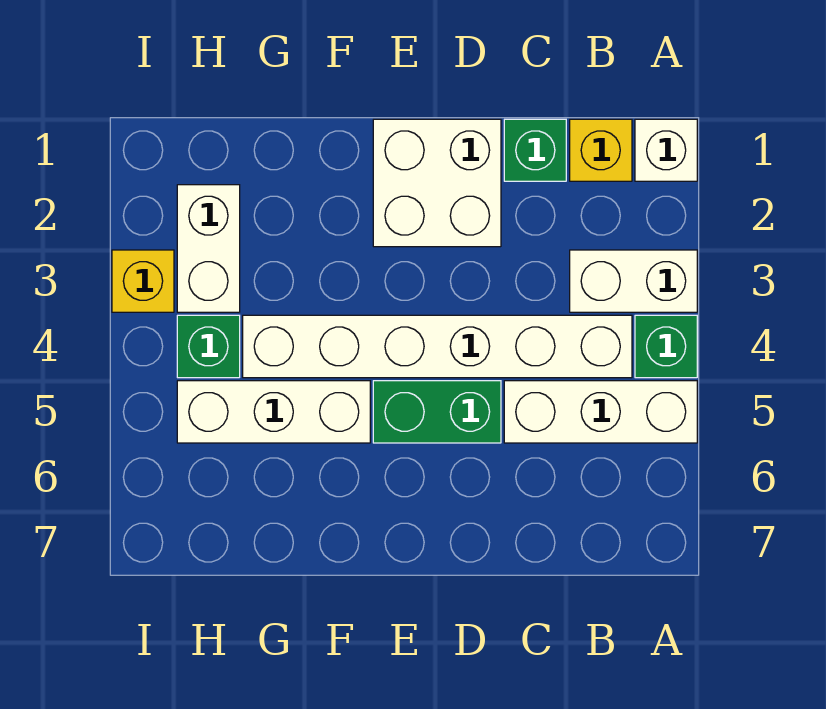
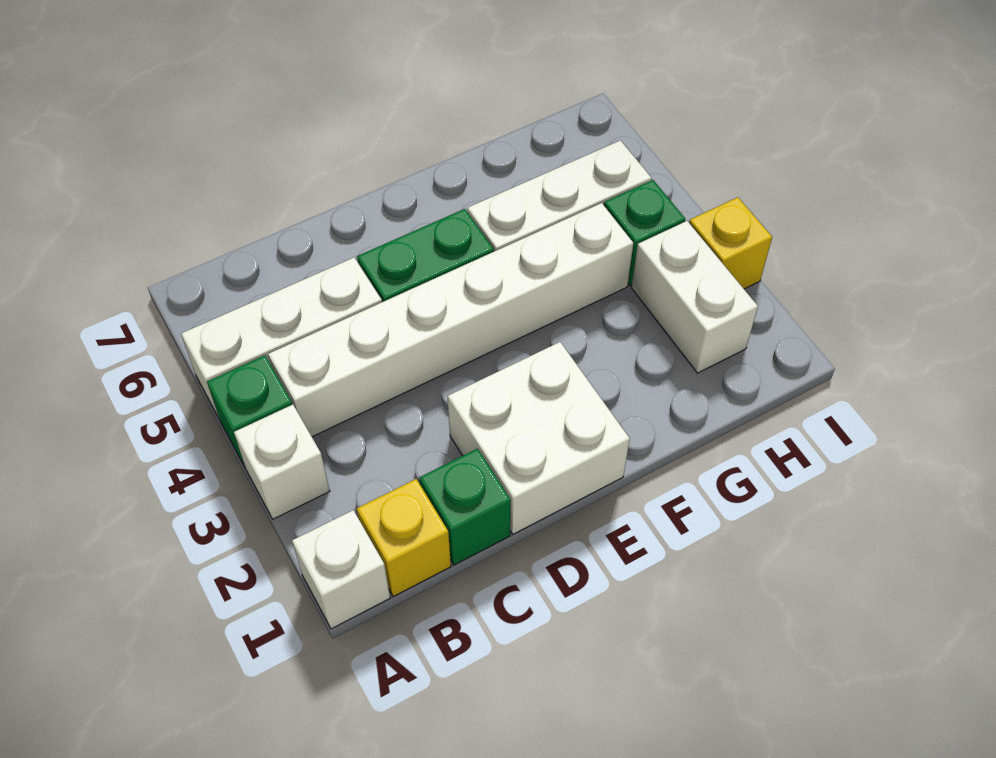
white brick A3:B3 level 1 -> white brick A3 level 1

